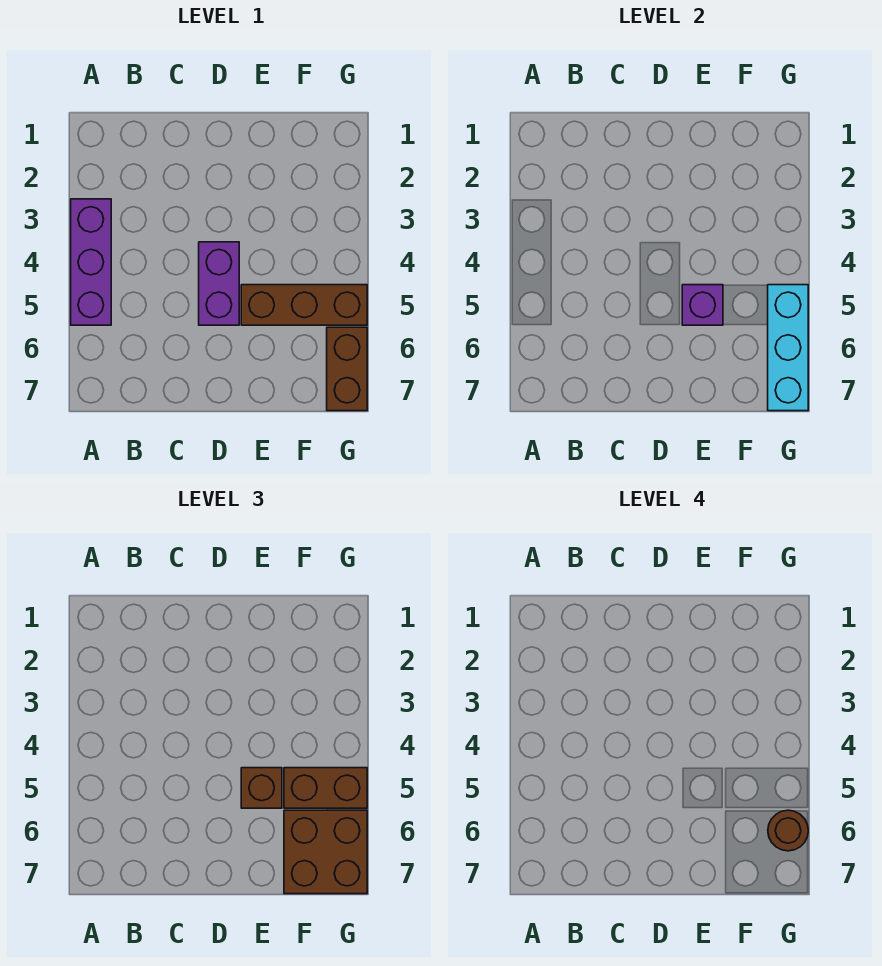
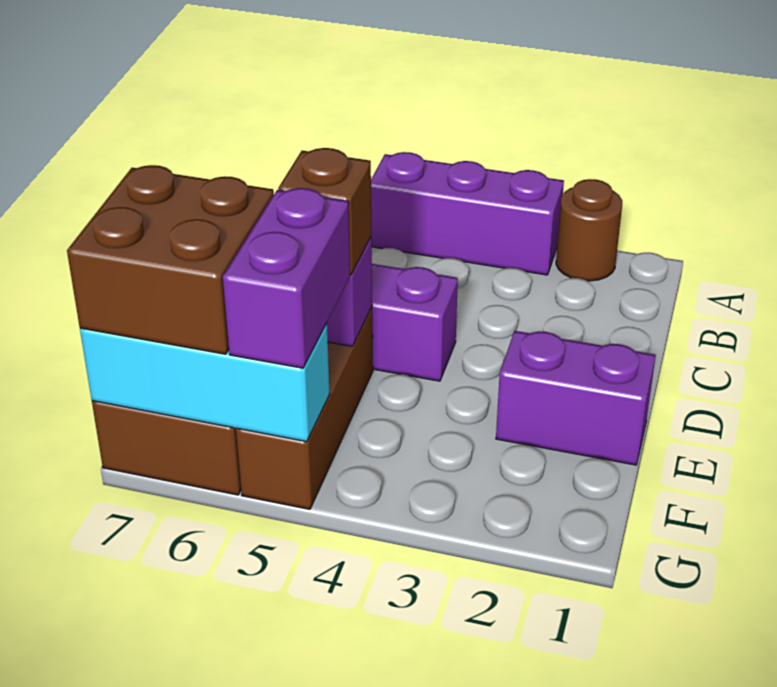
none -> purple brick E1:E2 level 1
brown brick F5:G5 level 3 -> purple brick F5:G5 level 3
brown round brick G6 level 4 -> brown round brick A2 level 1

